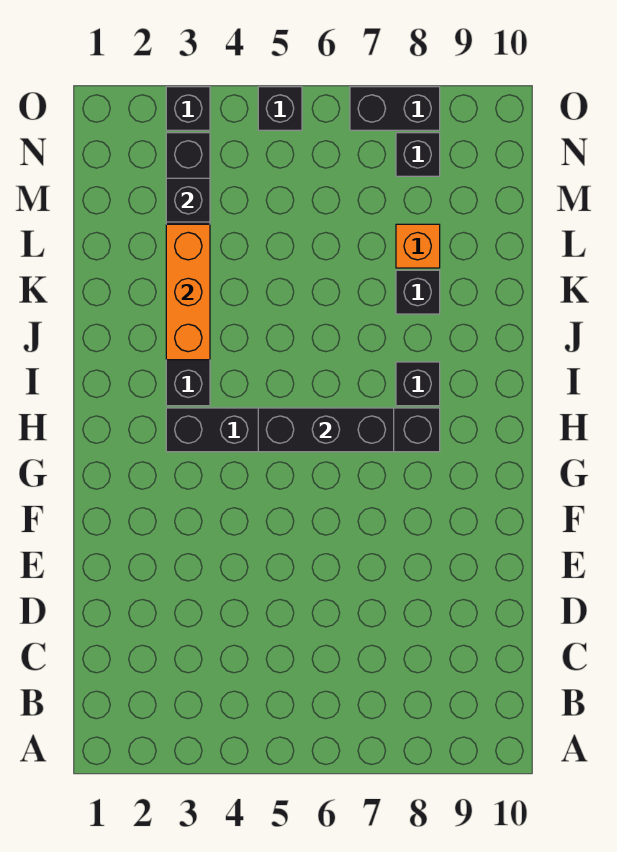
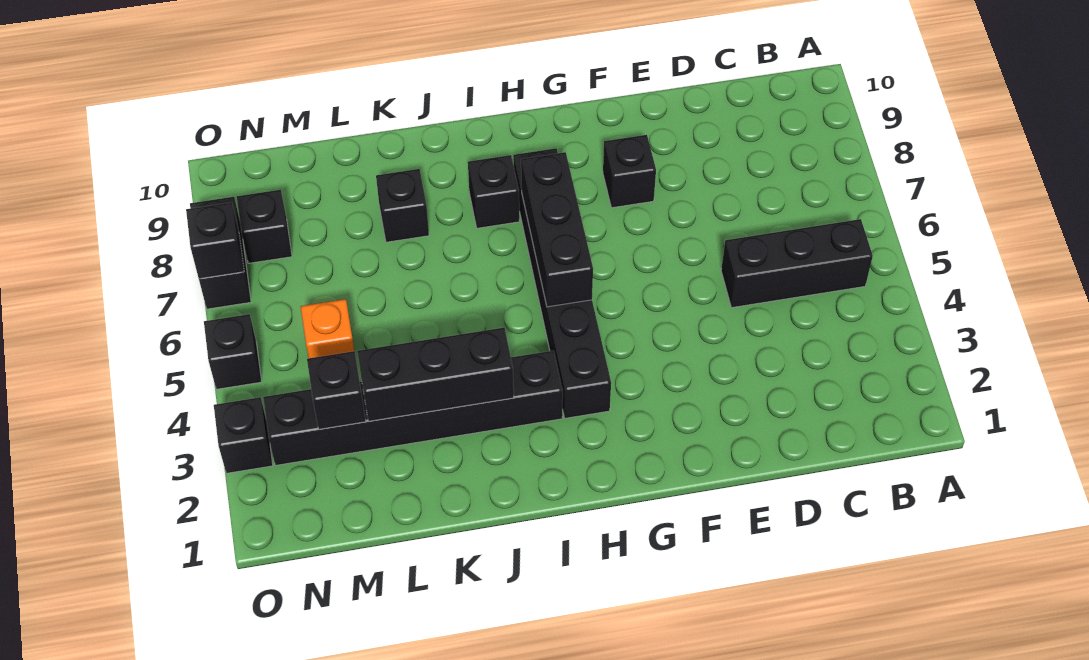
none -> black brick B5:D5 level 1
none -> black brick F8 level 1
orange brick J3:L3 level 2 -> black brick J3:L3 level 2
orange brick L8 level 1 -> orange brick M5 level 1
none -> black brick O7 level 2

